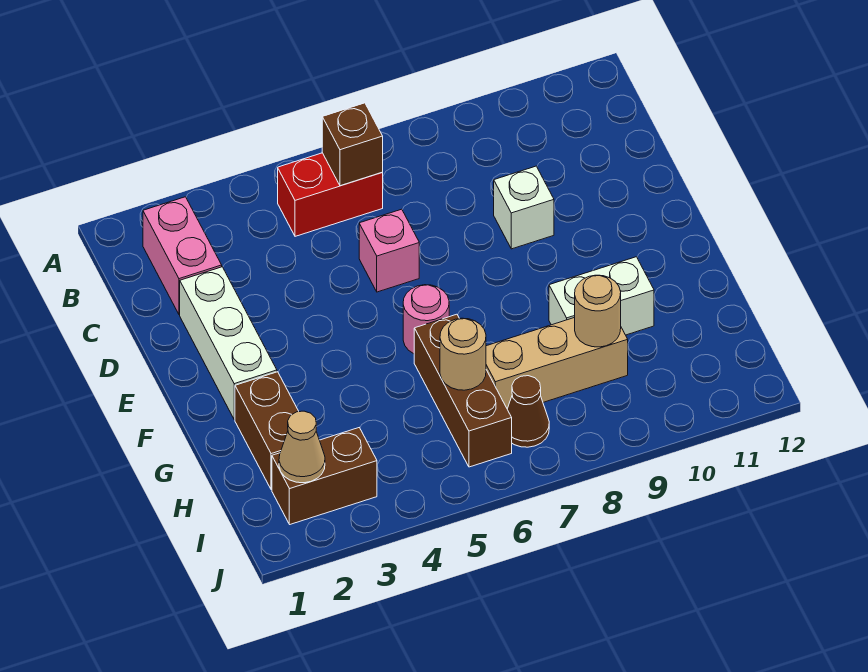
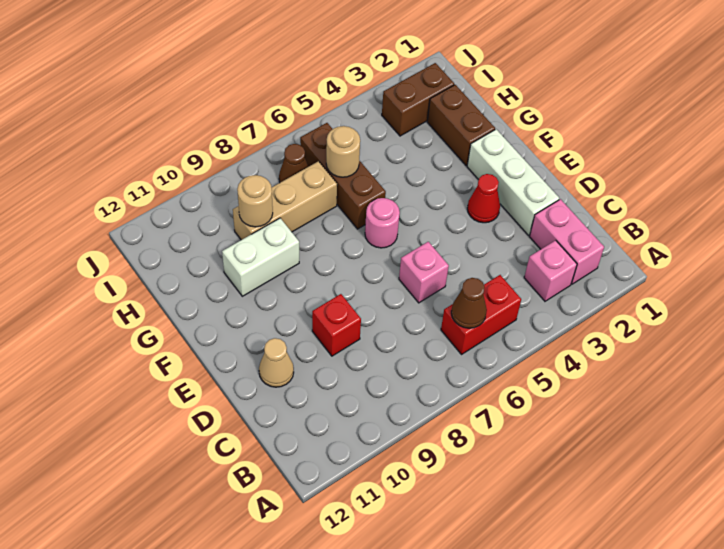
none -> pink brick B3 level 1
brown brick B6 level 2 -> brown cone B6 level 2
white brick D9 level 1 -> red brick D9 level 1
none -> red cone E3 level 1
tan cone I2 level 2 -> tan cone D11 level 1

